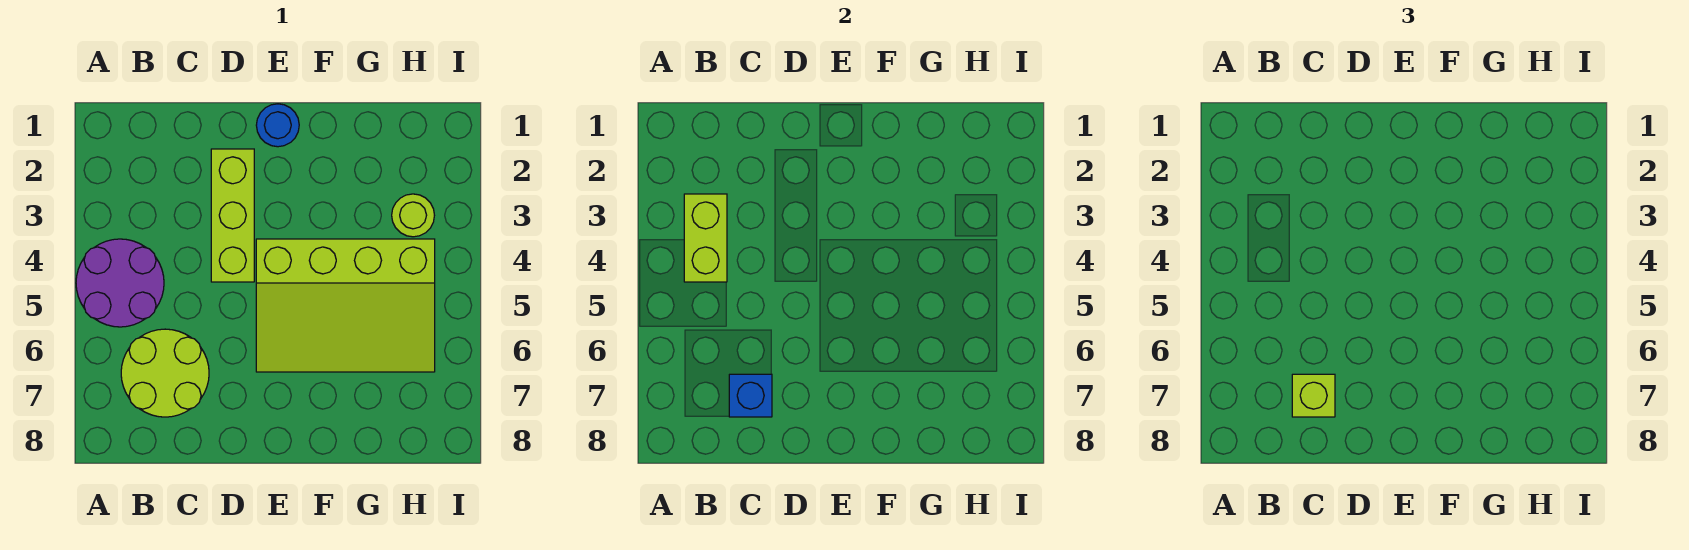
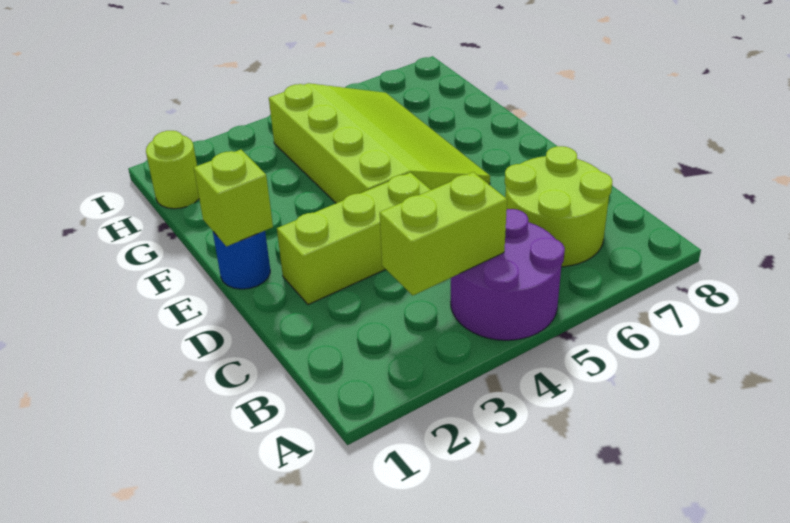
blue brick C7 level 2 -> none
lime brick C7 level 3 -> lime brick E1 level 2
lime round brick H3 level 1 -> lime round brick H1 level 1

